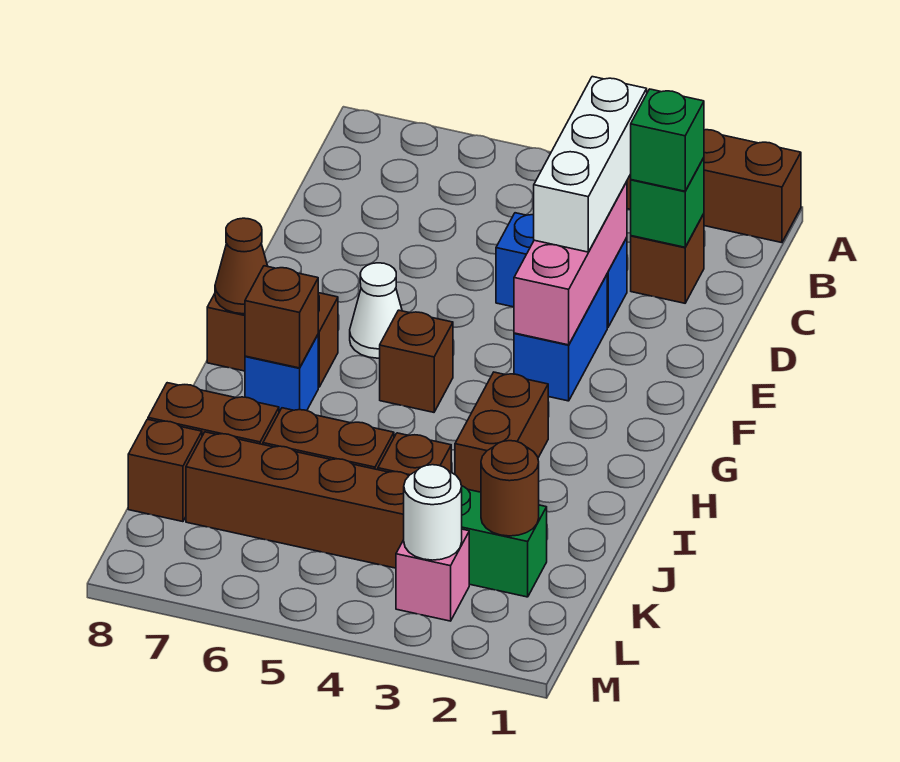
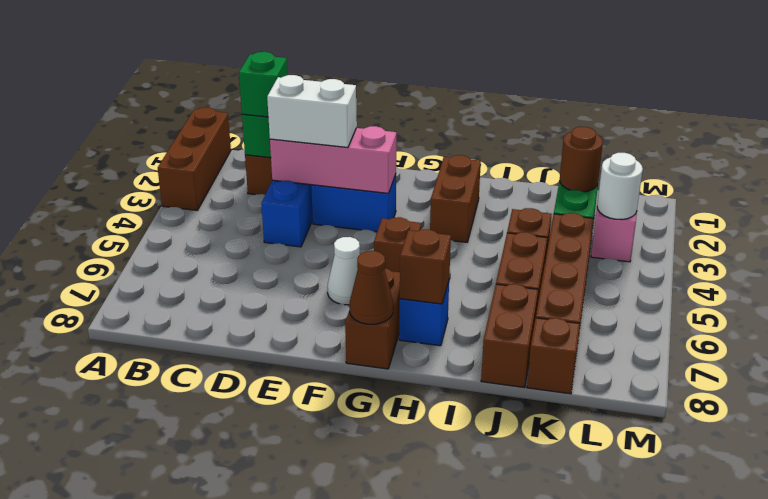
white brick C3:E3 level 3 -> white brick D3:E3 level 3
brown brick H3:I3 level 1 -> brown brick H2:H3 level 1

